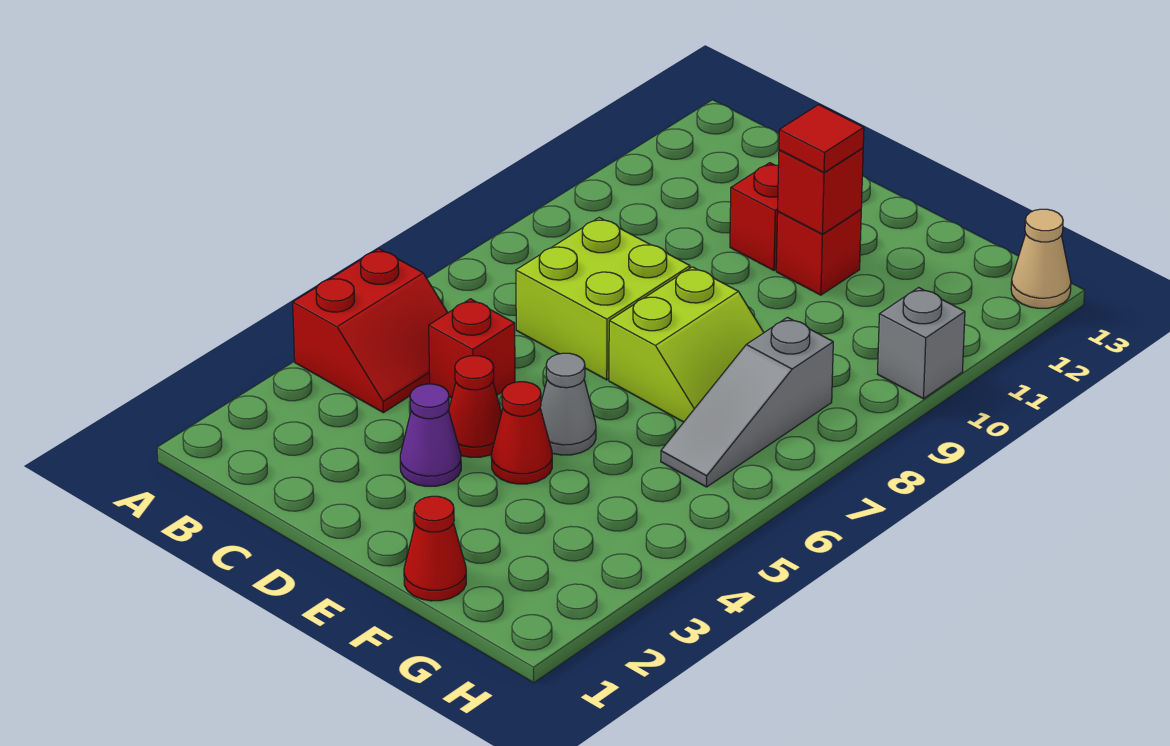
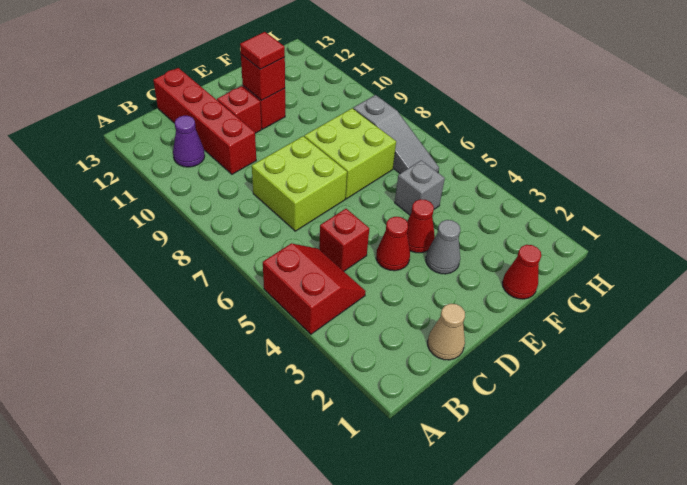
none -> red brick C10:C13 level 1
purple cone D3 level 1 -> purple cone B11 level 1
grey cone E5 level 1 -> grey cone E3 level 1
lime slope E7:F8 level 1 top E -> lime brick E7:F8 level 1
grey brick H10 level 1 -> grey brick F5 level 1
tan cone H13 level 1 -> tan cone C1 level 1

